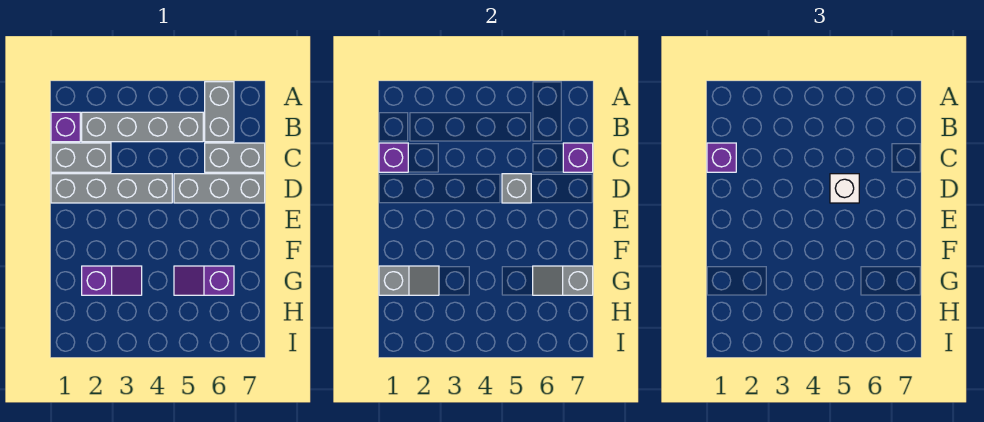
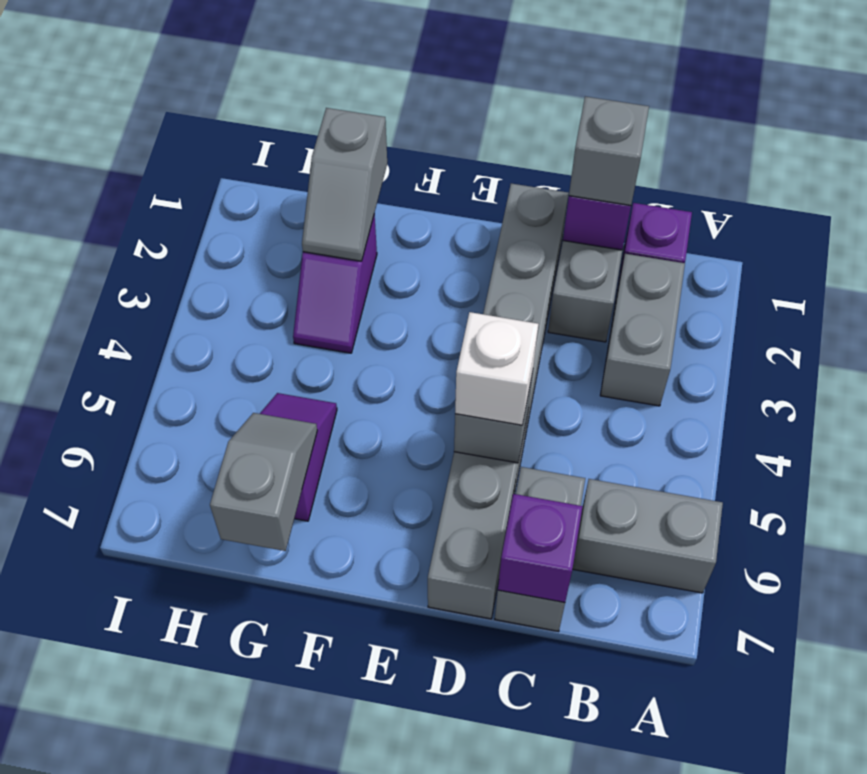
grey brick B2:B5 level 1 -> grey brick B2:B3 level 1
purple brick C1 level 3 -> grey brick C1 level 3

